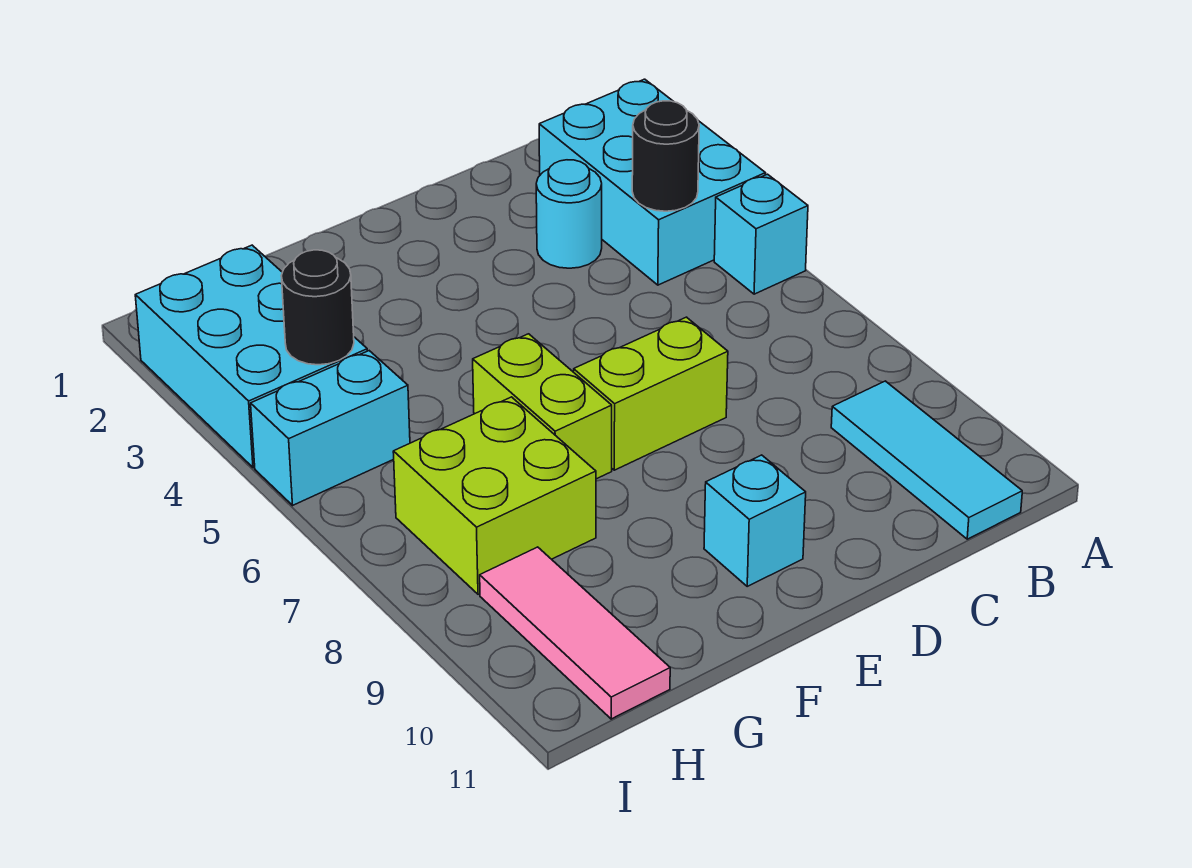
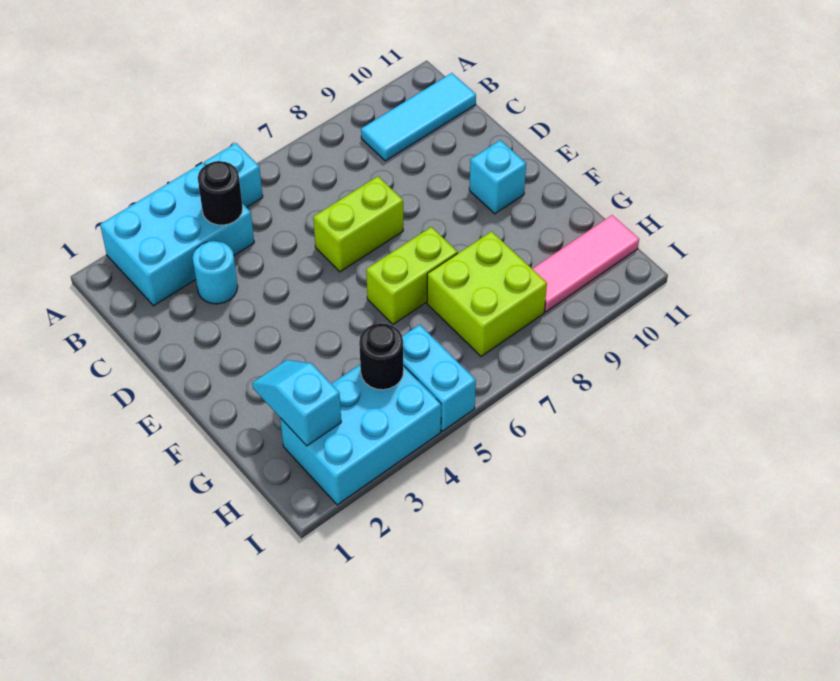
lime brick D7:E7 level 1 -> lime brick D6:D7 level 1
none -> cyan slope G2:H2 level 2 top H

